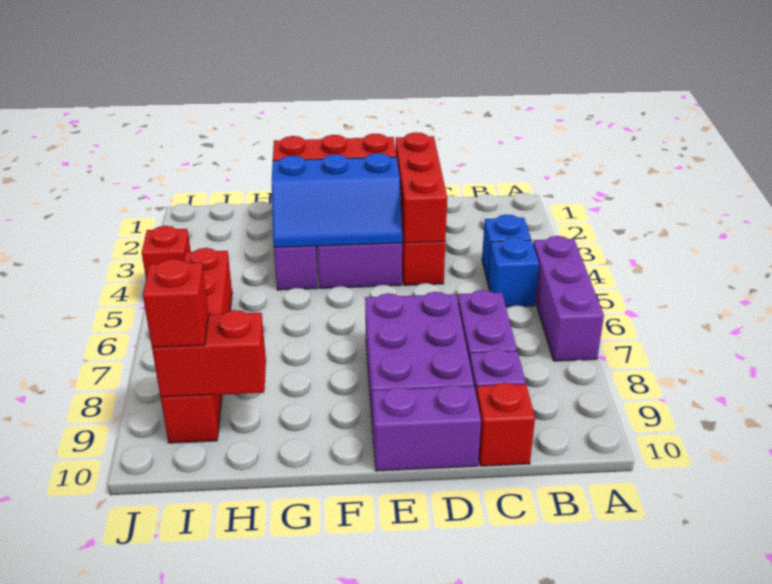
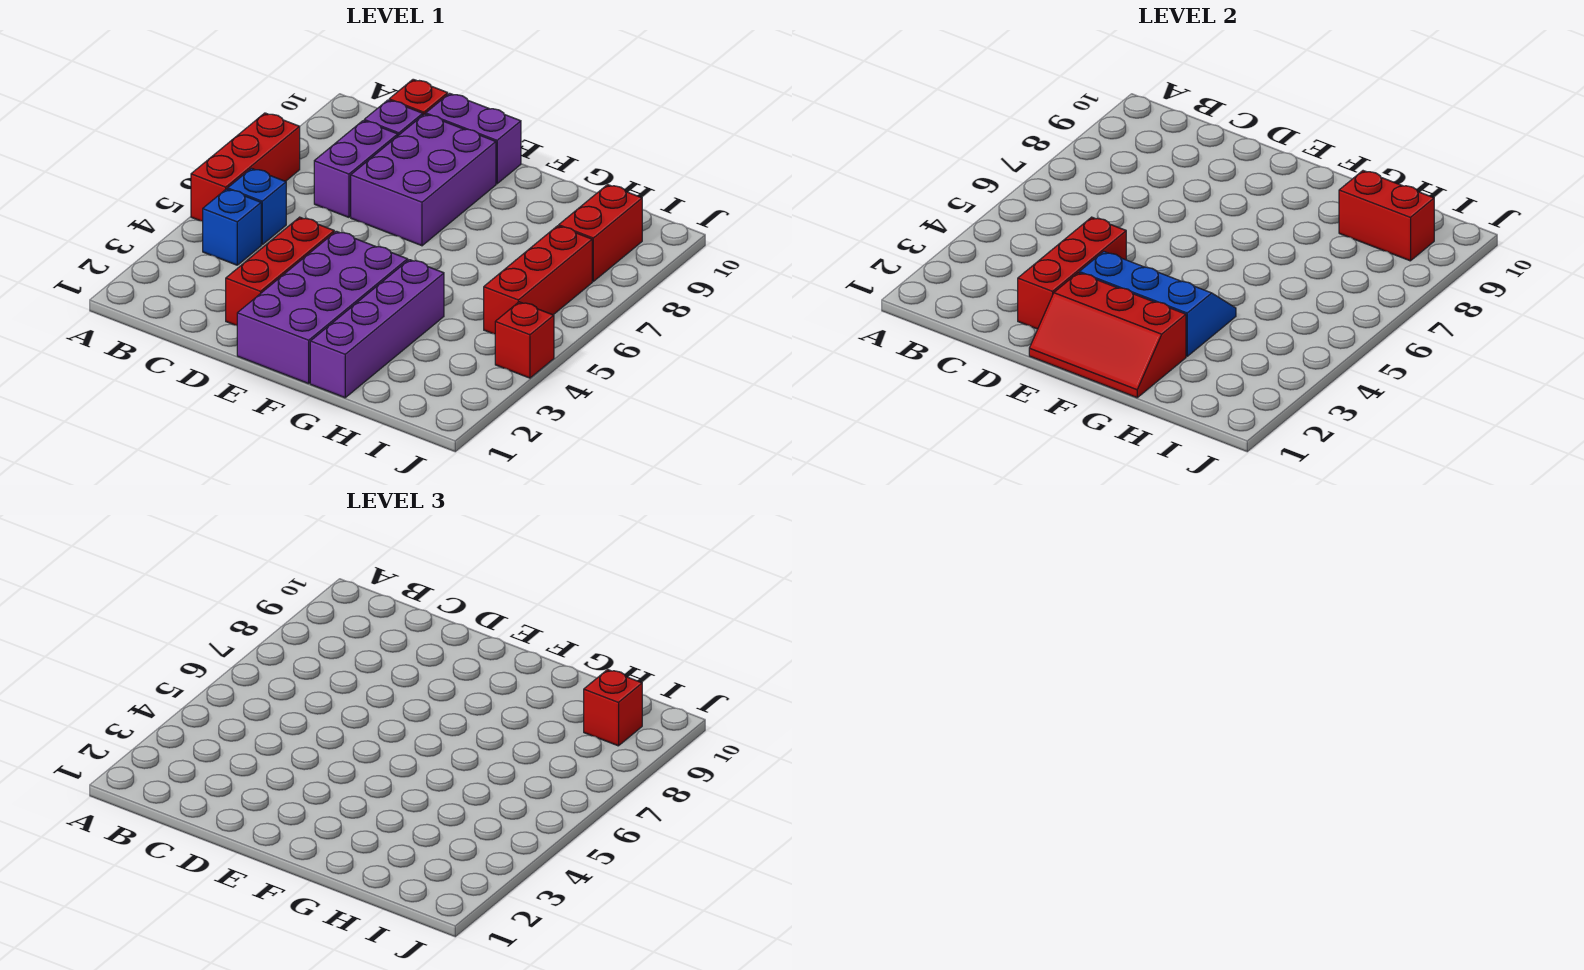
purple brick A5:A7 level 1 -> red brick A5:A7 level 1

